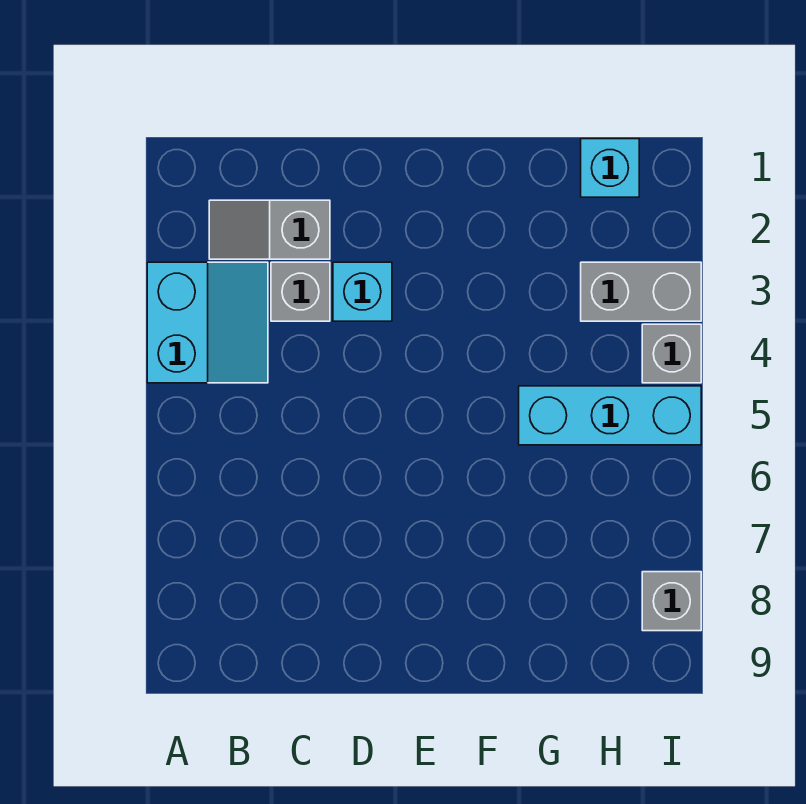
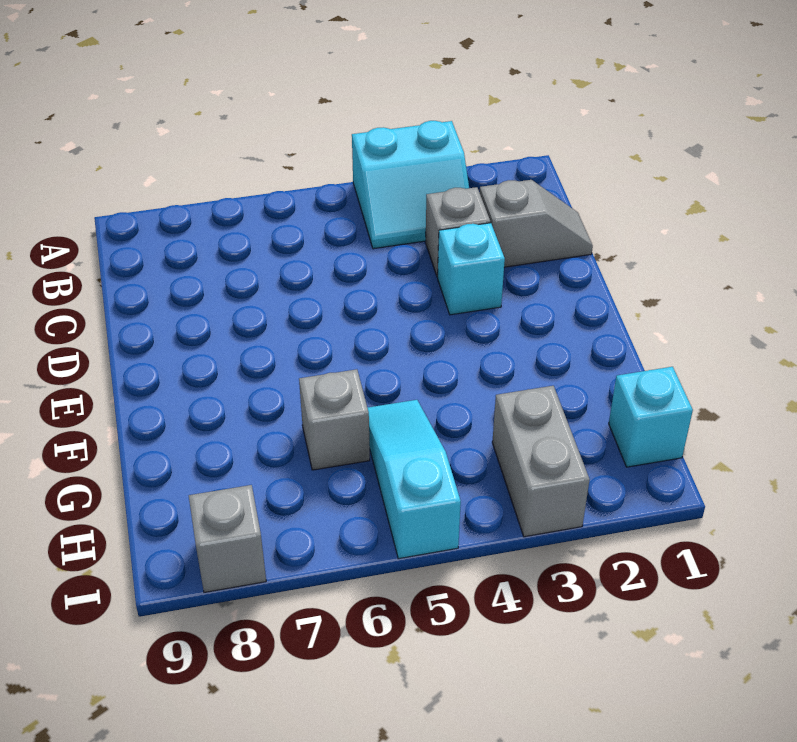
grey slope B2:C2 level 1 top C -> grey slope C1:C2 level 1 top 2
cyan brick G5:I5 level 1 -> cyan slope G5:I5 level 1 top I
grey brick I4 level 1 -> grey brick G6 level 1

